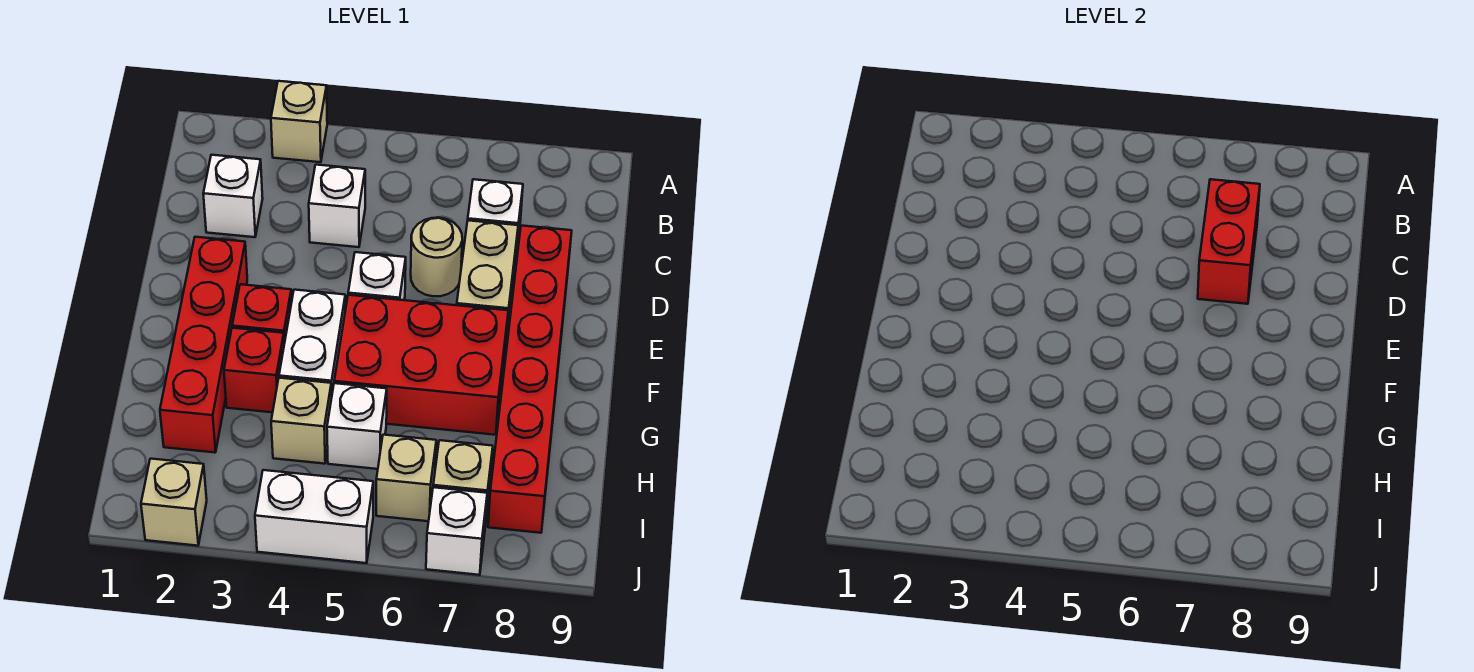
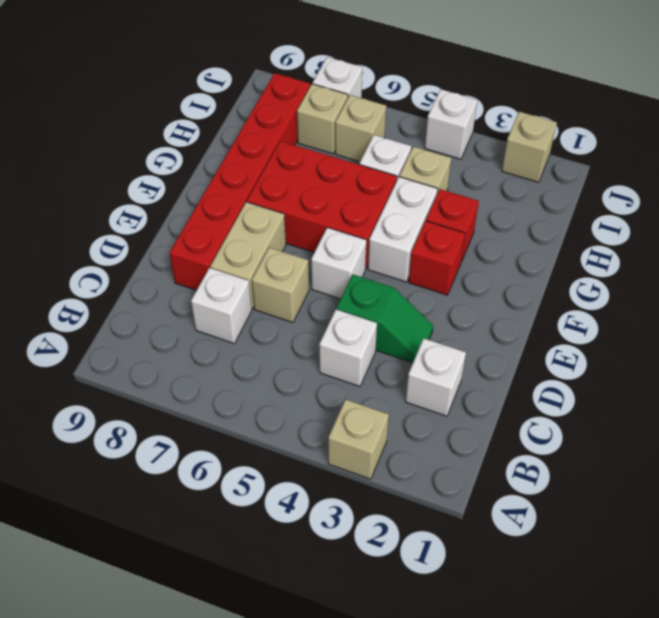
red brick C7:D7 level 2 -> none
none -> green slope D3:D4 level 1 top 4
tan round brick D6 level 1 -> tan brick D6 level 1
red brick E2:H2 level 1 -> none
white brick J4:J5 level 1 -> white brick J4 level 1

